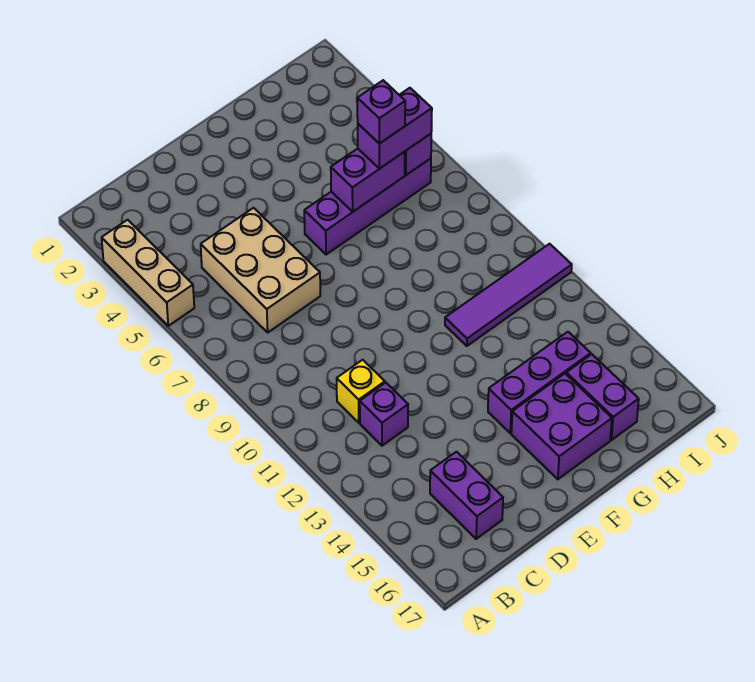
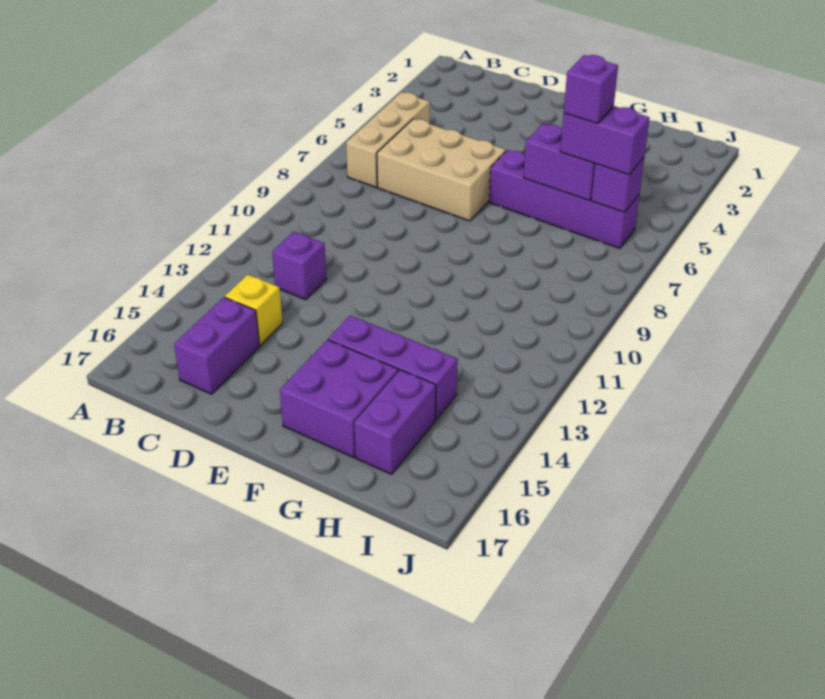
tan brick A3:A5 level 1 -> tan brick B5:B7 level 1
tan brick C5:D7 level 1 -> tan brick C6:E7 level 1
yellow brick C11 level 1 -> yellow brick C14 level 1
purple tile G11:J11 level 1 -> none

